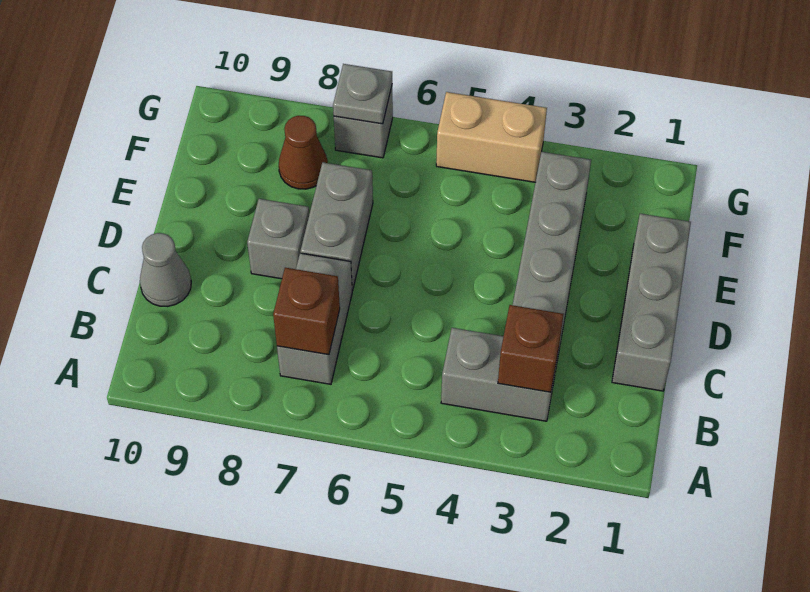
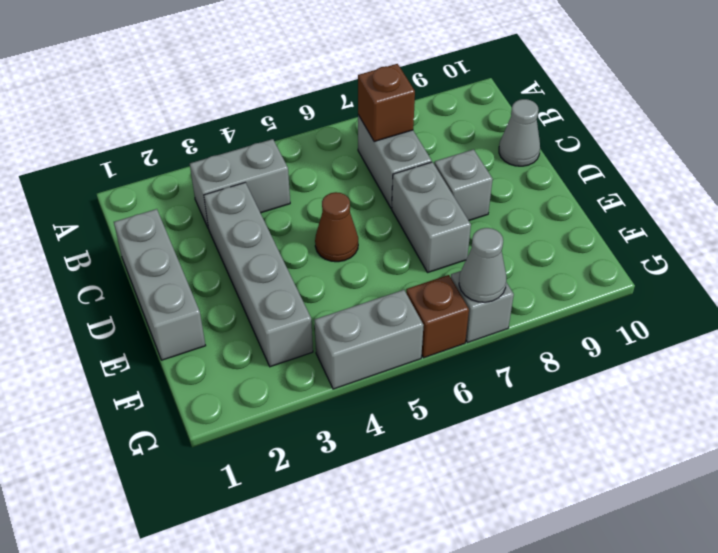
brown brick B3 level 2 -> brown brick G6 level 1
brown cone F8 level 1 -> brown cone D5 level 1
tan brick G4:G5 level 1 -> grey brick G4:G5 level 1
grey plate G7 level 2 -> grey cone G7 level 2

